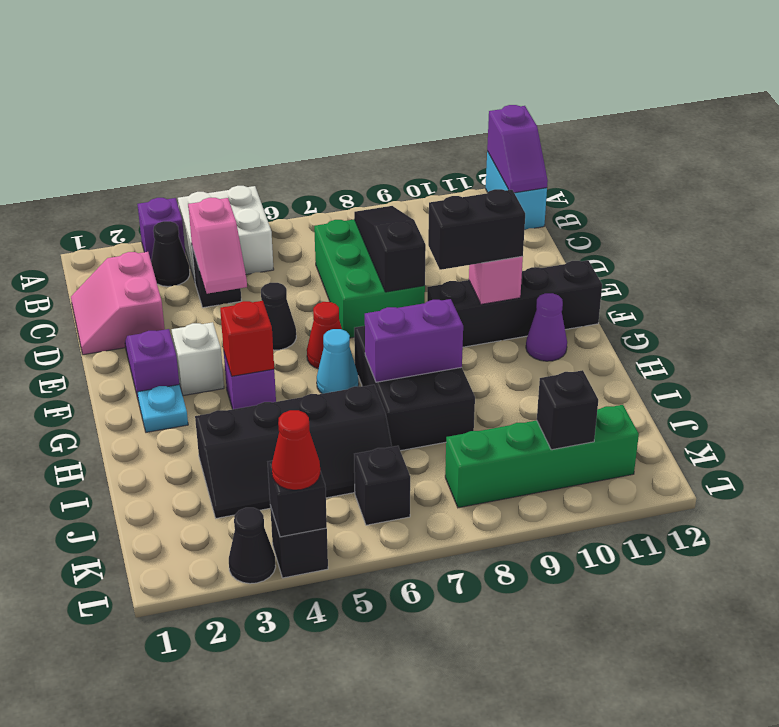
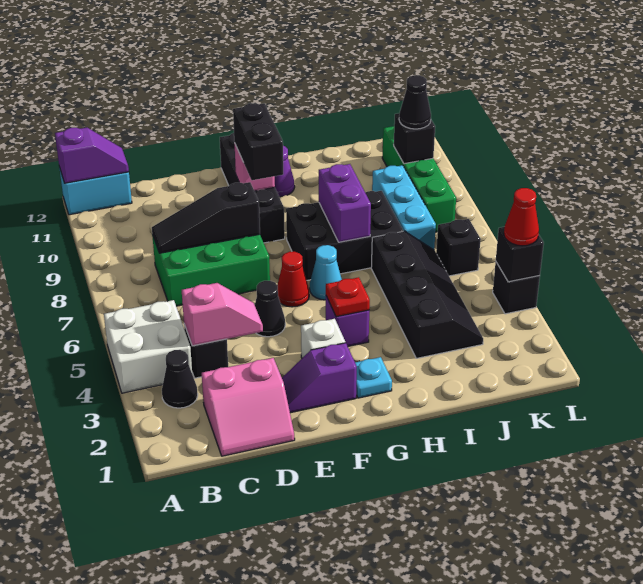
purple brick A3 level 1 -> none
red brick G4 level 2 -> red plate G4 level 2
none -> cyan brick J7:J9 level 1
black cone L3 level 1 -> black cone K10 level 3

